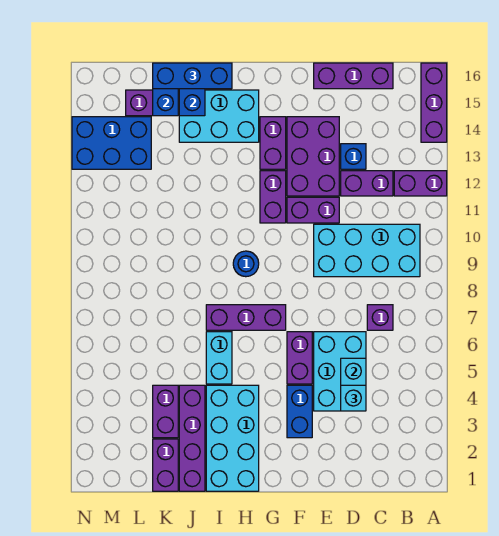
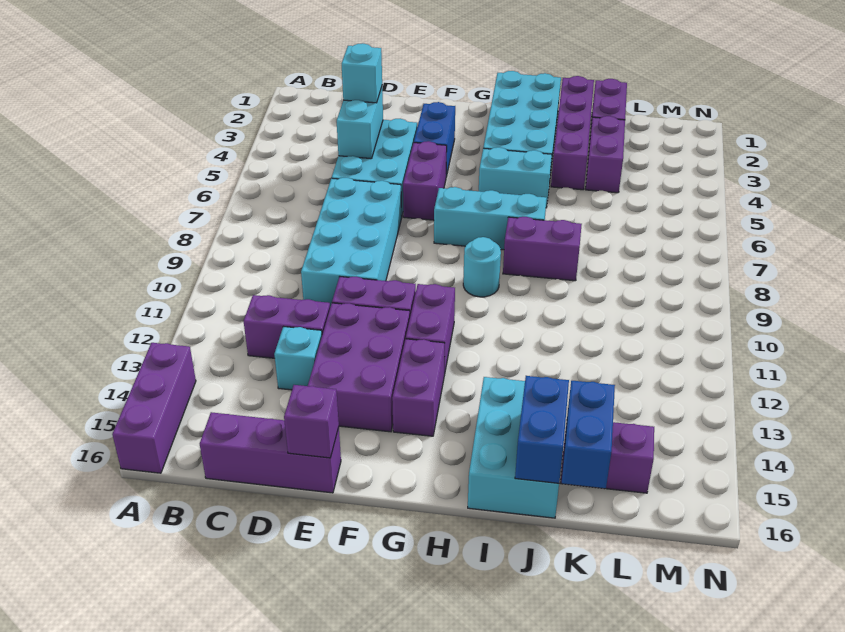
purple brick A12:B12 level 1 -> purple brick I8:J8 level 1
cyan brick B9:E10 level 1 -> cyan brick D7:E10 level 1
purple brick C7 level 1 -> purple brick E16 level 2
blue brick D13 level 1 -> cyan brick D13 level 1
purple brick G7:I7 level 1 -> cyan brick G7:I7 level 1
blue round brick H9 level 1 -> cyan round brick H9 level 1
cyan brick H14:J15 level 1 -> cyan brick I14:J16 level 1
cyan brick I5:I6 level 1 -> cyan brick H5:I5 level 1
blue brick I16:K16 level 3 -> none
blue brick L13:N14 level 1 -> none

